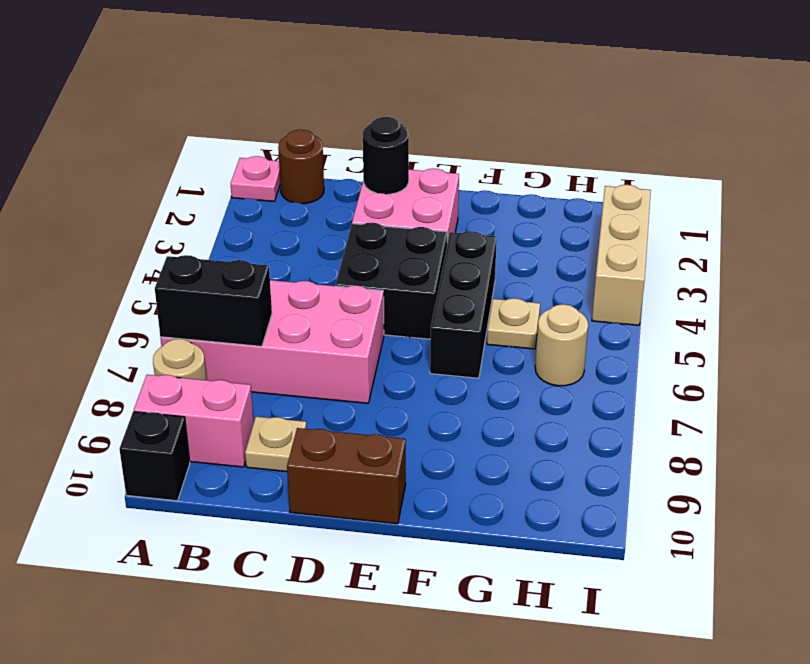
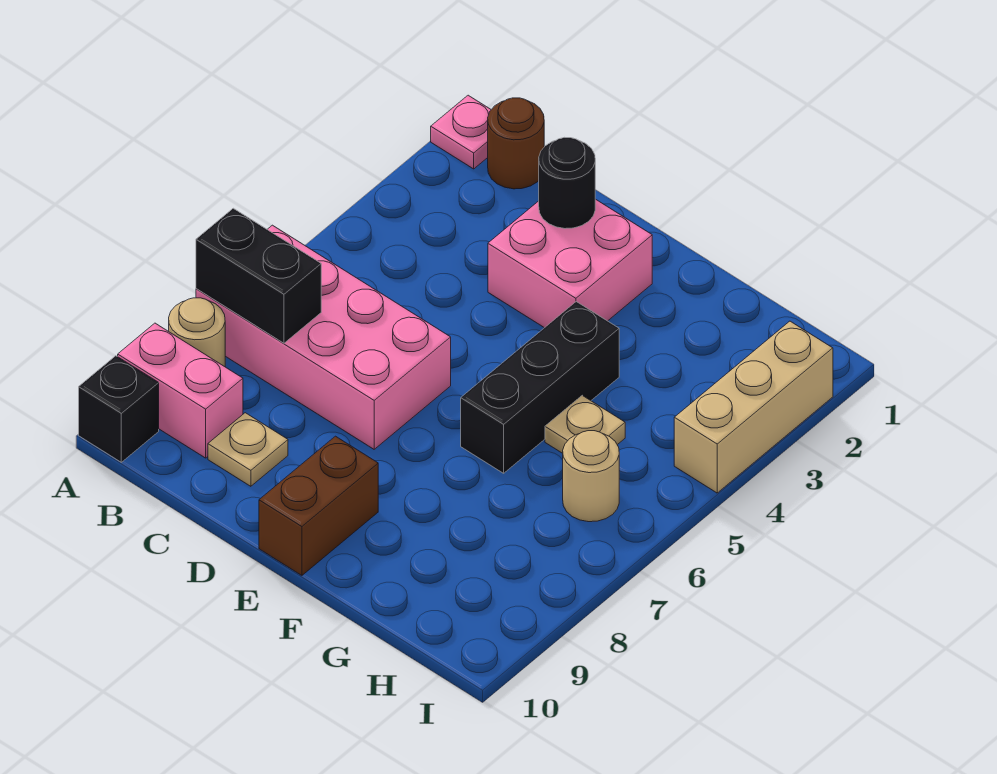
black brick D4:E5 level 1 -> none
brown brick D10:E10 level 1 -> brown brick E9:E10 level 1

